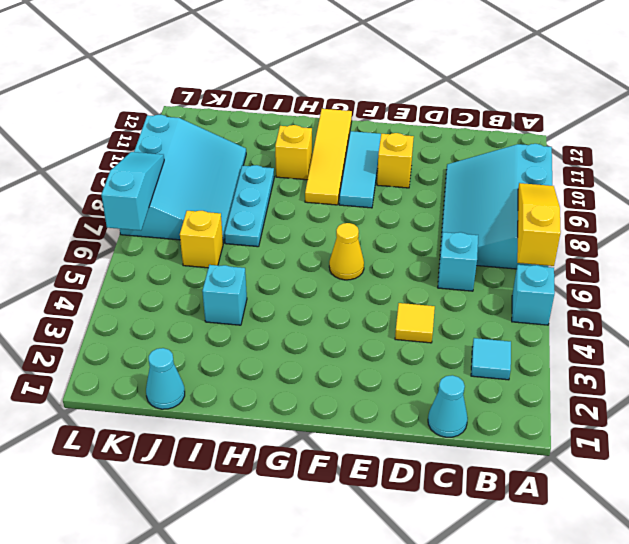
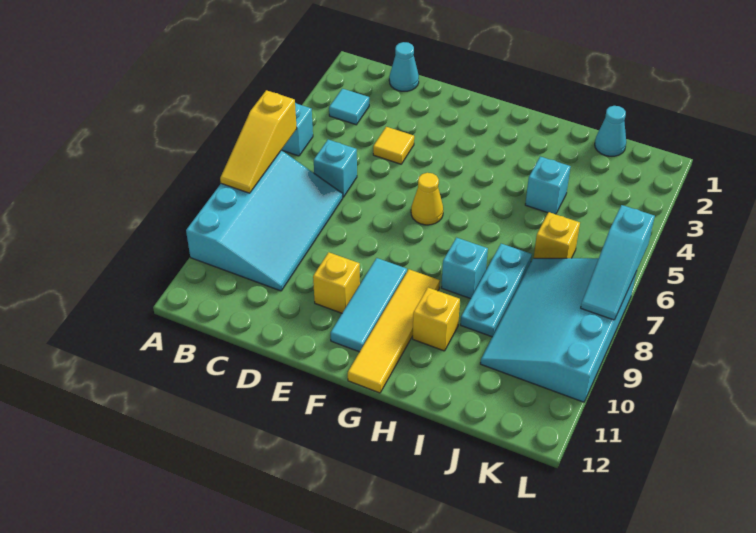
none -> cyan brick H8 level 1

